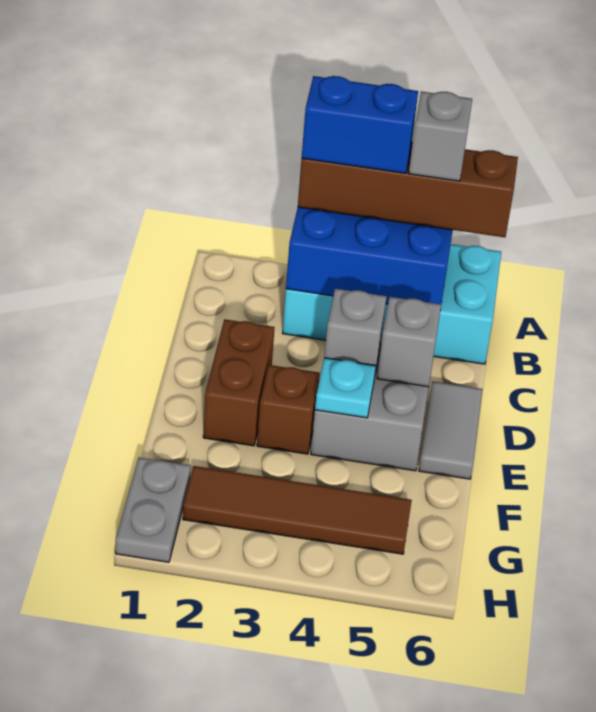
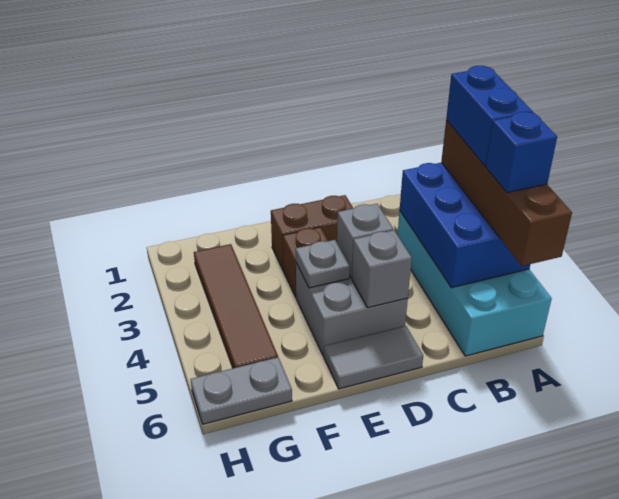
grey brick A5 level 4 -> blue brick A5 level 4
cyan plate E4 level 2 -> grey plate E4 level 2
grey plate G1:H1 level 1 -> grey plate G6:H6 level 1

